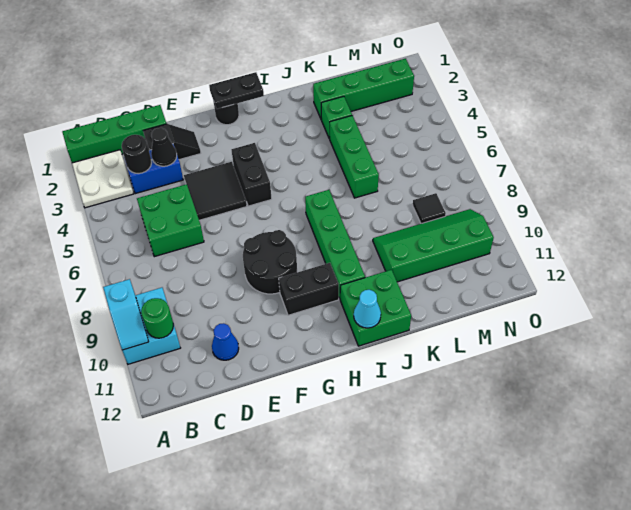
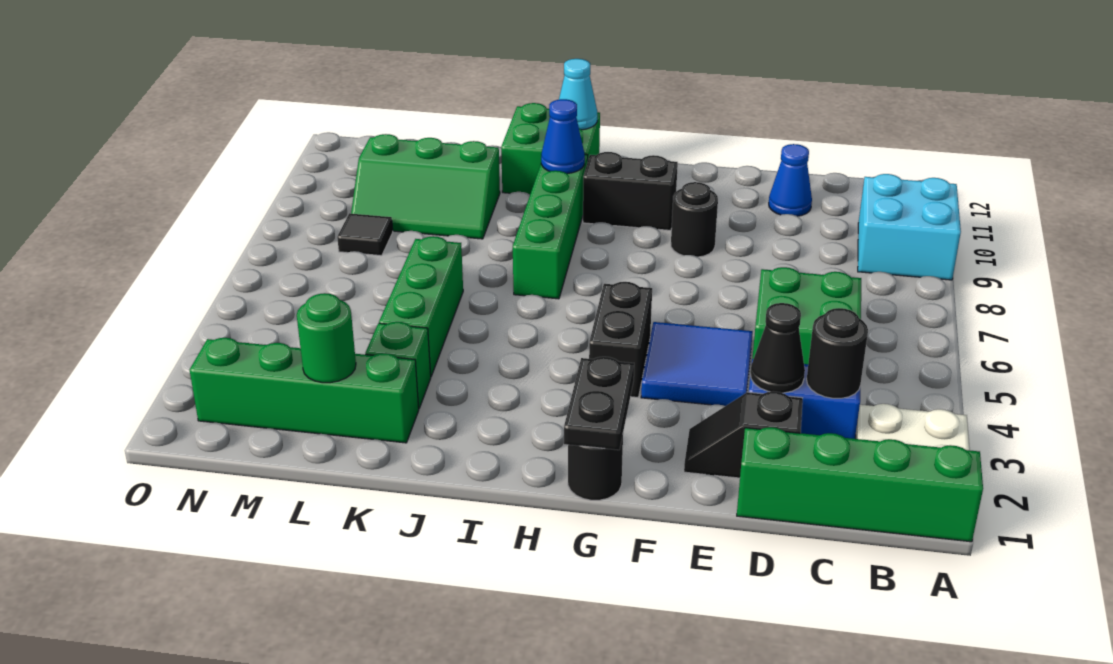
cyan slope A9:A10 level 2 top 9 -> none
green round brick B10 level 2 -> green round brick L2 level 2
black tile E4:F5 level 1 -> blue tile E4:F5 level 1
black round brick F8:G9 level 1 -> black round brick F9 level 1
black plate G1:H1 level 2 -> black plate G1:G2 level 2
none -> blue cone I10 level 2
green slope K9:N10 level 1 top 10 -> green slope K9:M10 level 1 top 10

